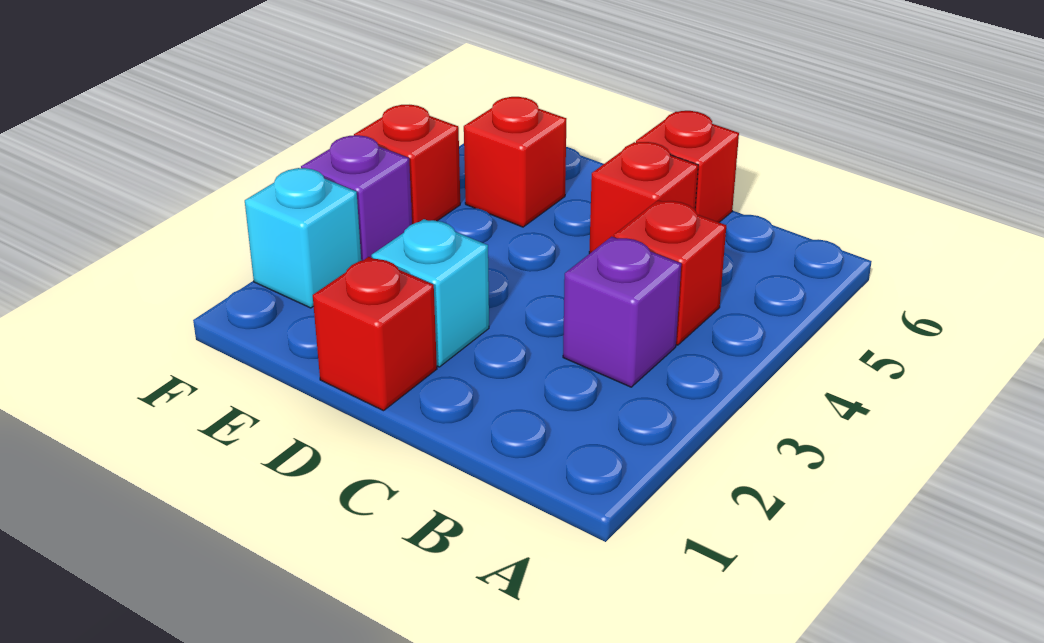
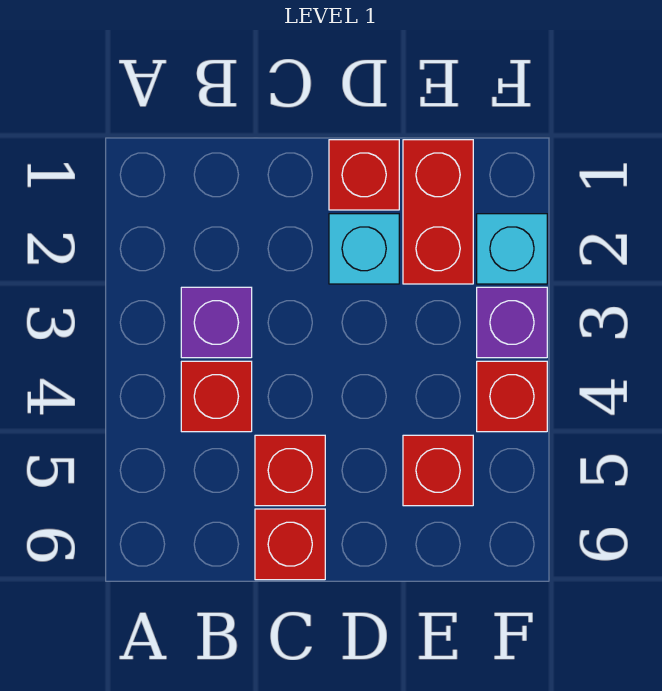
none -> red brick E1:E2 level 1

